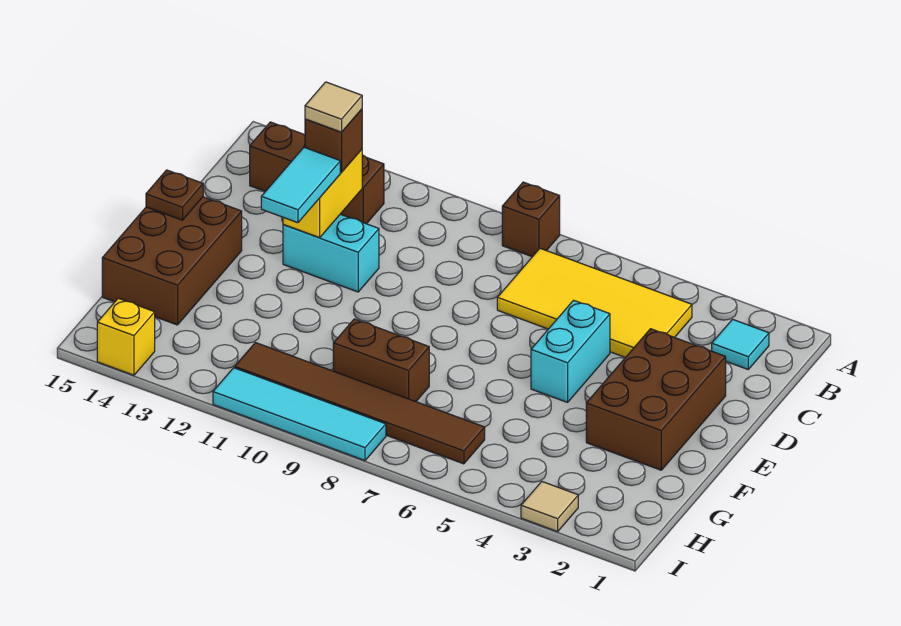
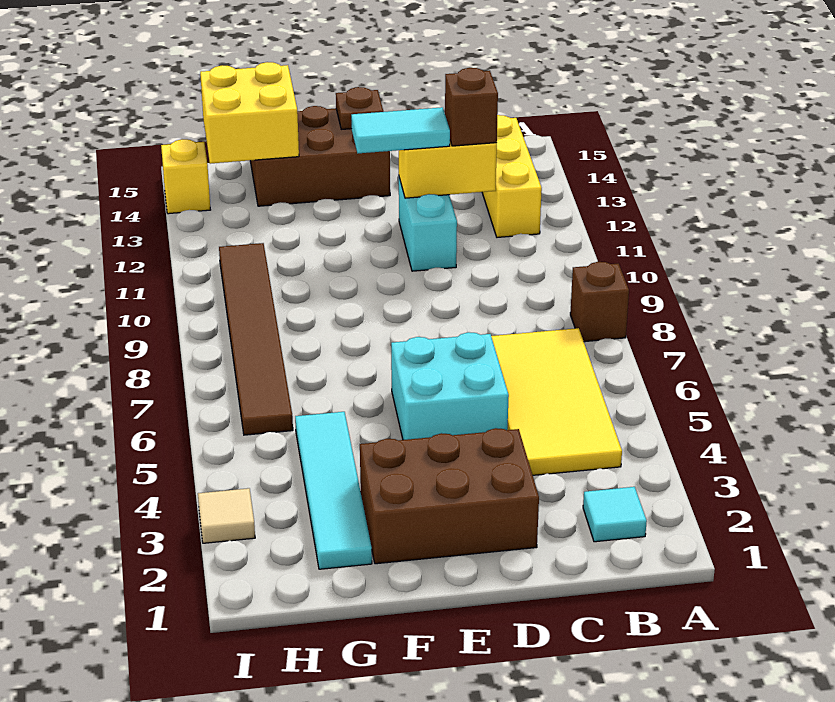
brown brick B12:B14 level 1 -> yellow brick B12:B14 level 1
tan tile C12 level 4 -> none
cyan brick D5:E5 level 1 -> cyan brick D5:E6 level 1
brown brick G8:G9 level 1 -> none
none -> yellow brick G14:H15 level 2
cyan tile I8:I11 level 1 -> cyan tile G2:G5 level 1

